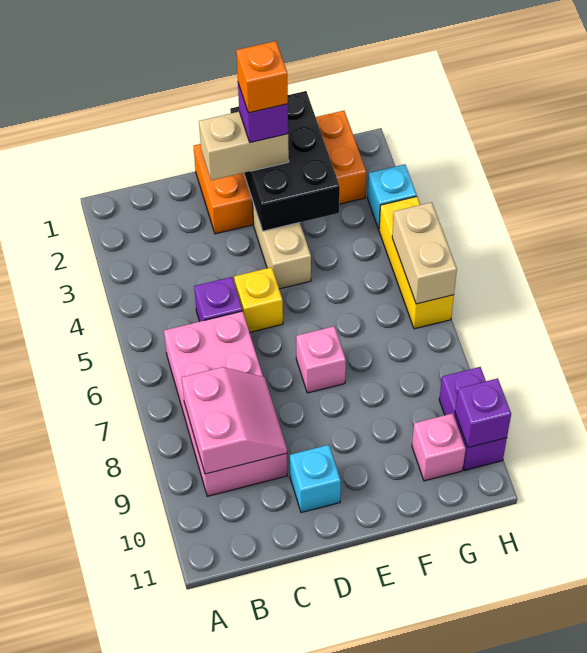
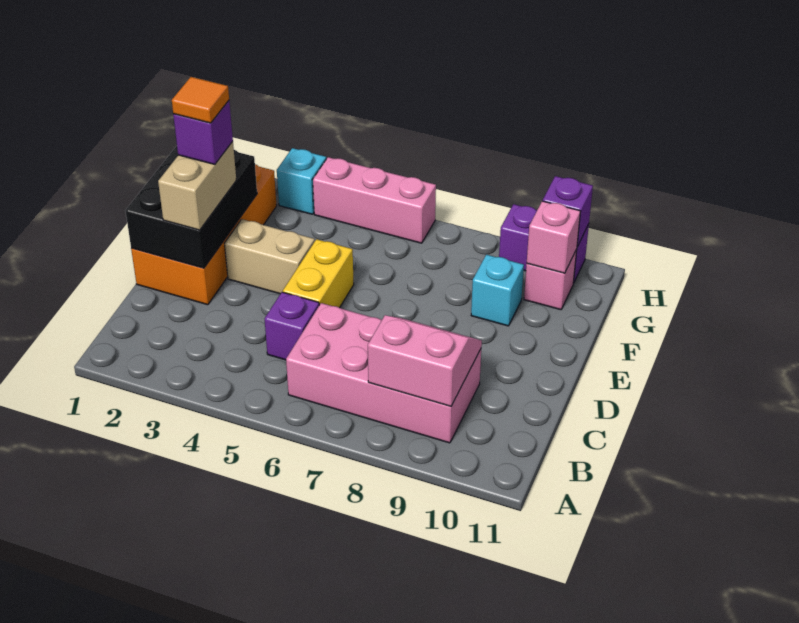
yellow brick D5 level 1 -> yellow brick D5:E5 level 1
cyan brick D10 level 1 -> cyan brick F9 level 1
black brick E1:F3 level 2 -> black brick D1:F2 level 2
orange brick E2 level 5 -> orange tile E2 level 5
pink brick E7 level 1 -> pink brick G10 level 2
yellow brick H4:H6 level 1 -> pink brick H4:H6 level 1
tan brick H5:H6 level 2 -> none

